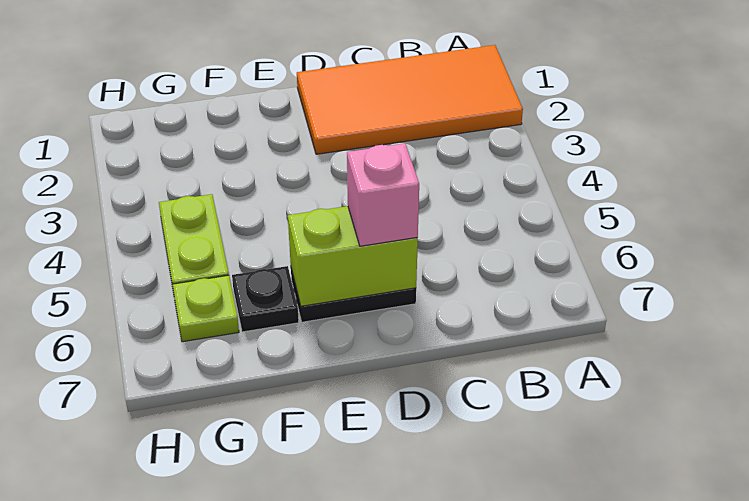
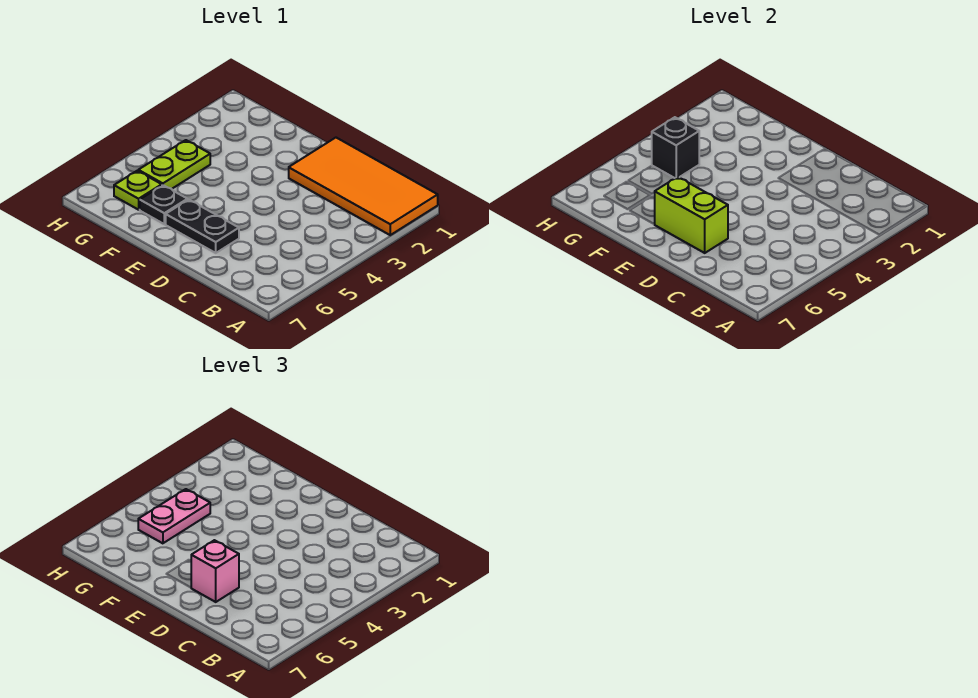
none -> black brick G4 level 2
none -> pink plate G4:G5 level 3

